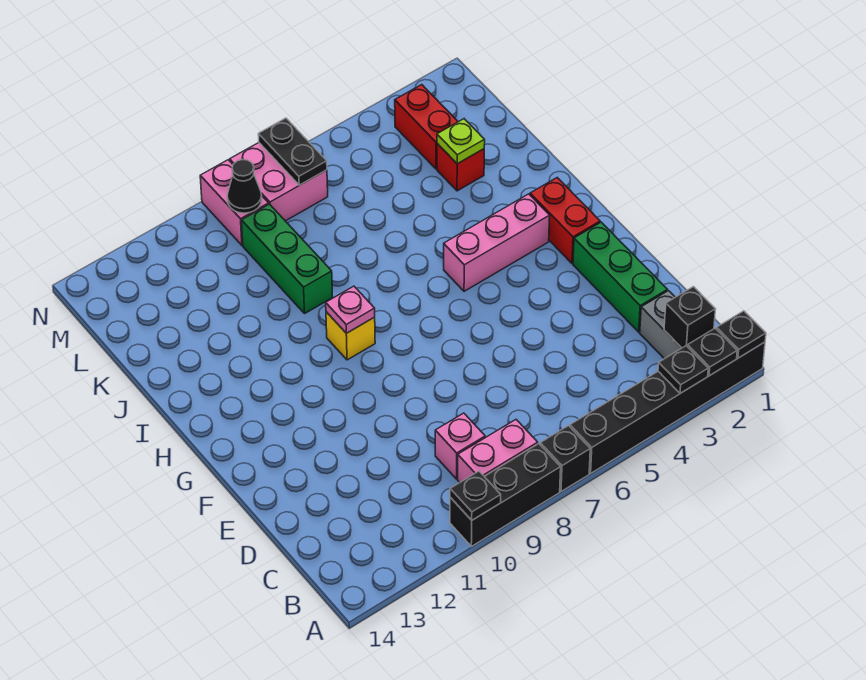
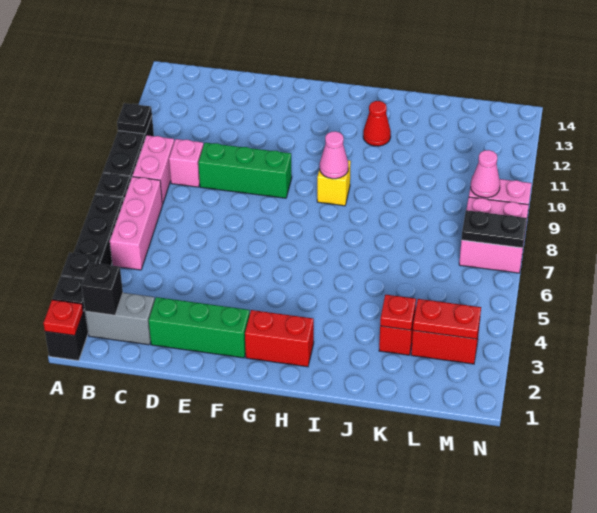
black plate A1 level 2 -> red plate A1 level 2
pink brick H3:H5 level 1 -> pink brick B5:B7 level 1
pink plate H9 level 2 -> pink cone H9 level 2
none -> red cone I12 level 1
green brick J9:L9 level 1 -> green brick D9:F9 level 1
lime plate K3 level 2 -> red plate K3 level 2
none -> red plate L3:M3 level 2
black cone M9 level 2 -> pink cone M9 level 2

